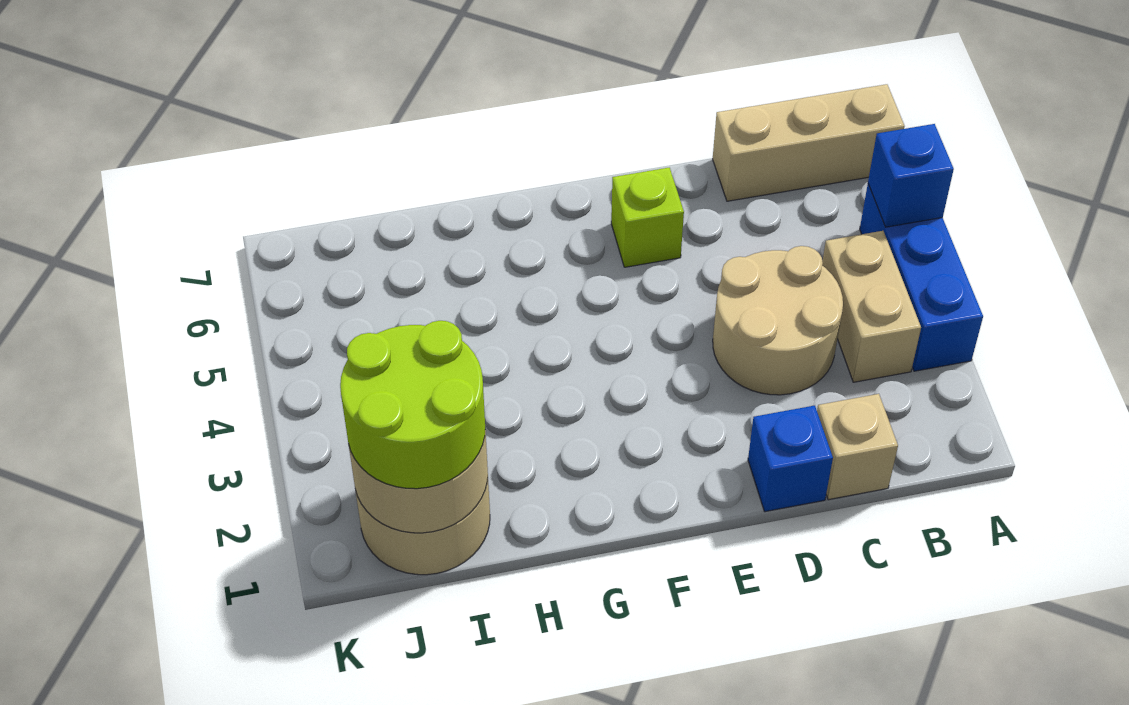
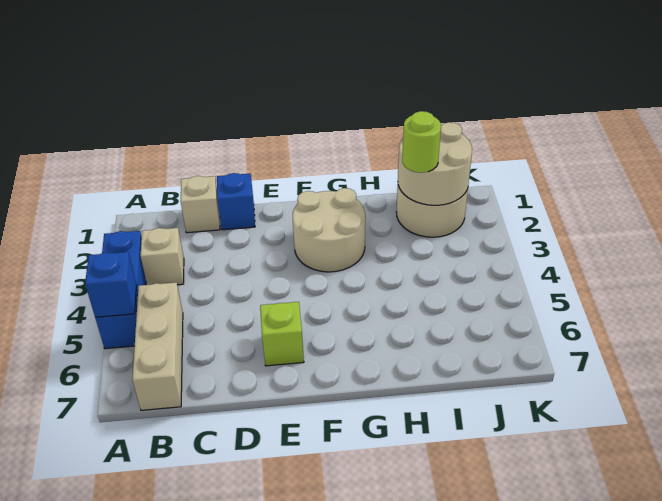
tan brick A7:C7 level 1 -> tan brick B5:B7 level 1
tan brick B3:B4 level 1 -> tan brick B3 level 1
tan round brick C3:D4 level 1 -> tan round brick F2:G3 level 1
lime round brick I1:J2 level 3 -> lime round brick I2 level 3

